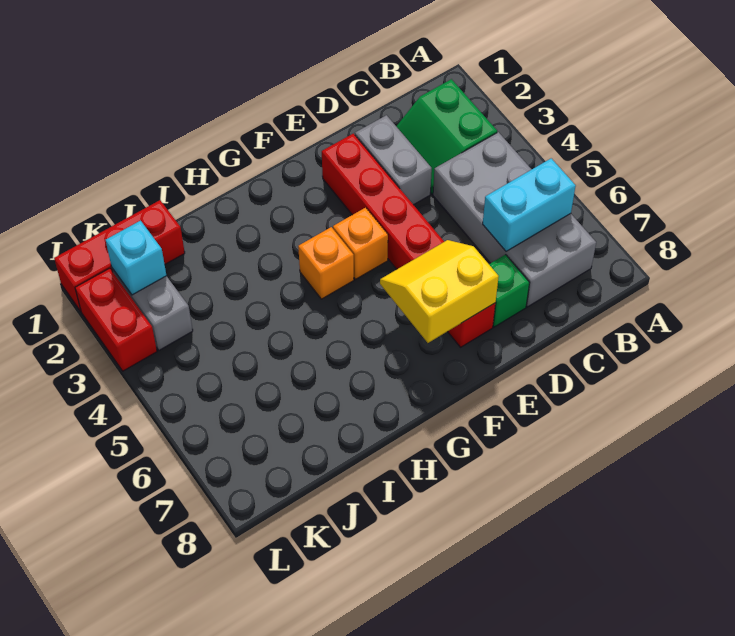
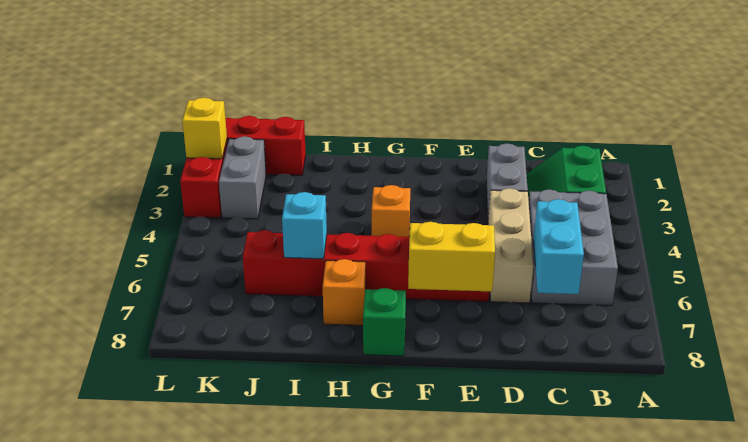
grey brick B4:C7 level 1 -> grey brick B4:C6 level 1
cyan brick B6:C6 level 2 -> cyan brick C6:C7 level 2
none -> tan brick D4:D6 level 1
green brick D7 level 1 -> green brick G8 level 1
red brick E2:E7 level 1 -> red brick E6:J6 level 1
orange brick F4 level 1 -> orange brick H7 level 1
cyan brick K2 level 2 -> cyan brick I6 level 2
none -> yellow brick L2 level 2

